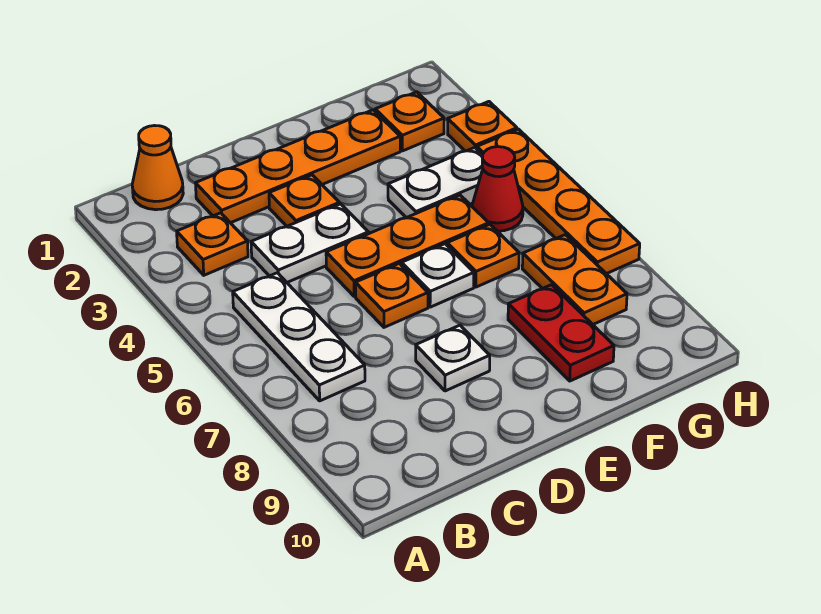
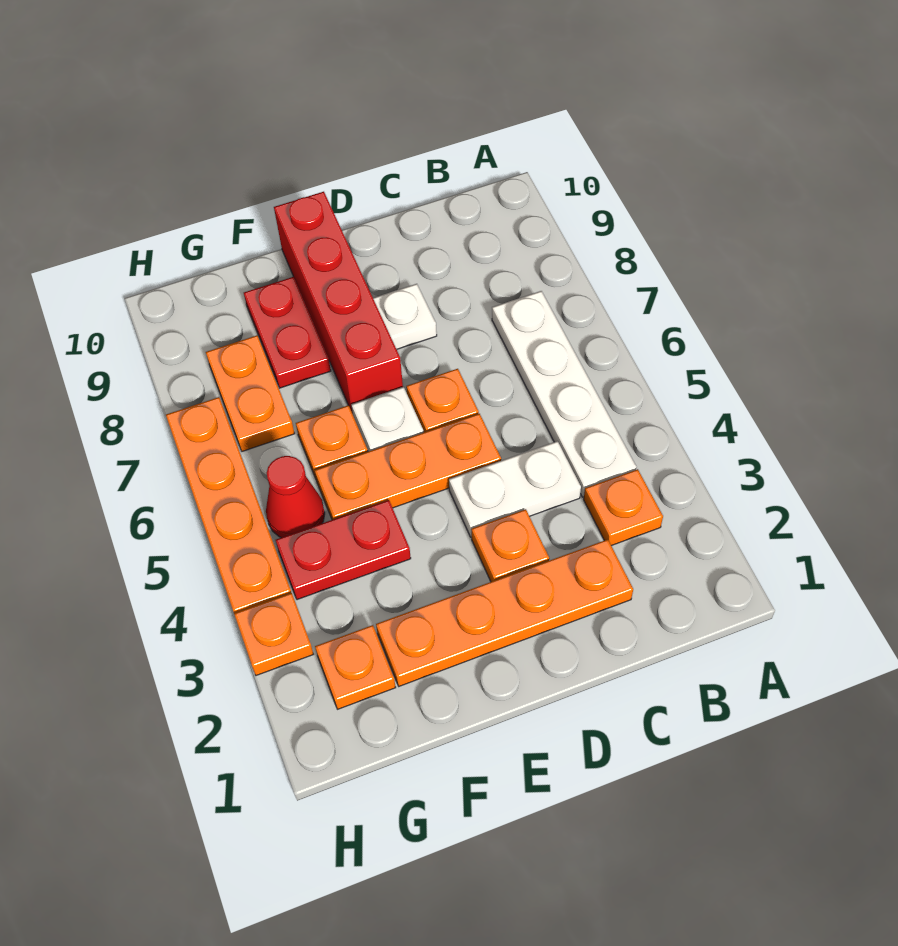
orange cone B1 level 1 -> none
white plate B5:B7 level 1 -> white plate B4:B7 level 1
none -> red brick E7:E10 level 1
white plate F4:G4 level 1 -> red plate F4:G4 level 1

